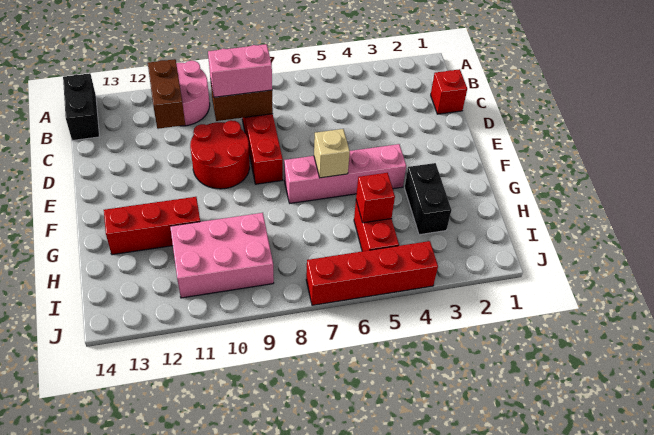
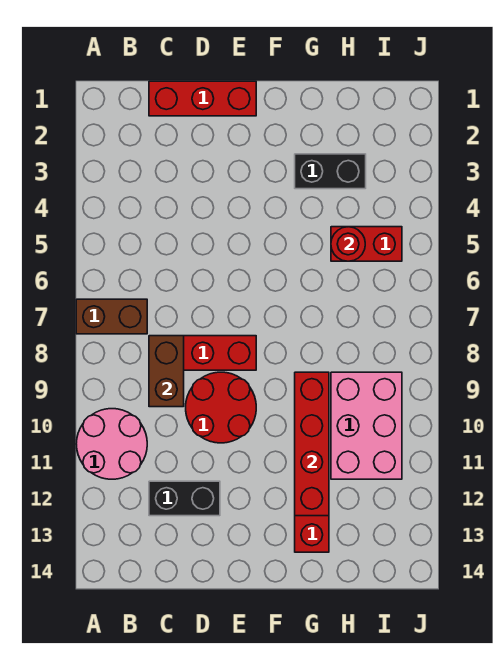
black brick A14:B14 level 1 -> black brick C12:D12 level 1
brown brick B11:C11 level 2 -> brown brick A7:B7 level 1
red brick C1 level 1 -> red brick C1:E1 level 1
pink brick C8:C9 level 3 -> none
pink brick F4:F7 level 1 -> none
tan brick F6 level 2 -> none
red brick H5 level 2 -> red round brick H5 level 2
red brick J4:J7 level 1 -> red brick G9:G12 level 2

